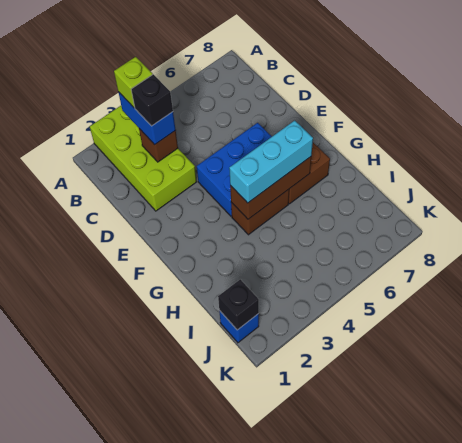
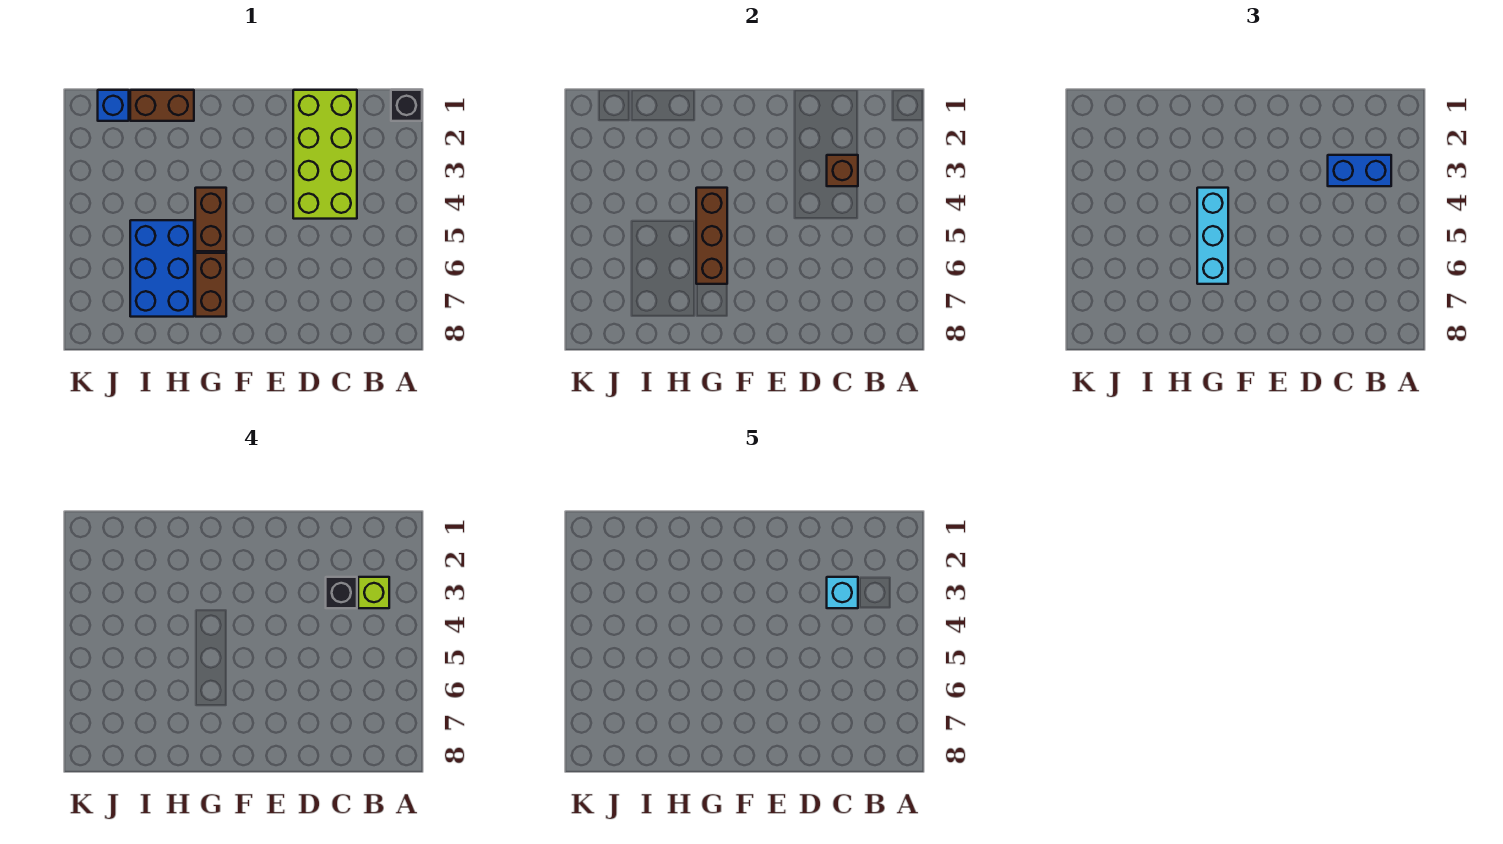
lime brick A2:D3 level 1 -> lime brick C1:D4 level 1
none -> cyan brick C3 level 5
blue brick E4:F6 level 1 -> blue brick H5:I7 level 1
none -> brown brick H1:I1 level 1
black brick J1 level 2 -> black brick A1 level 1

